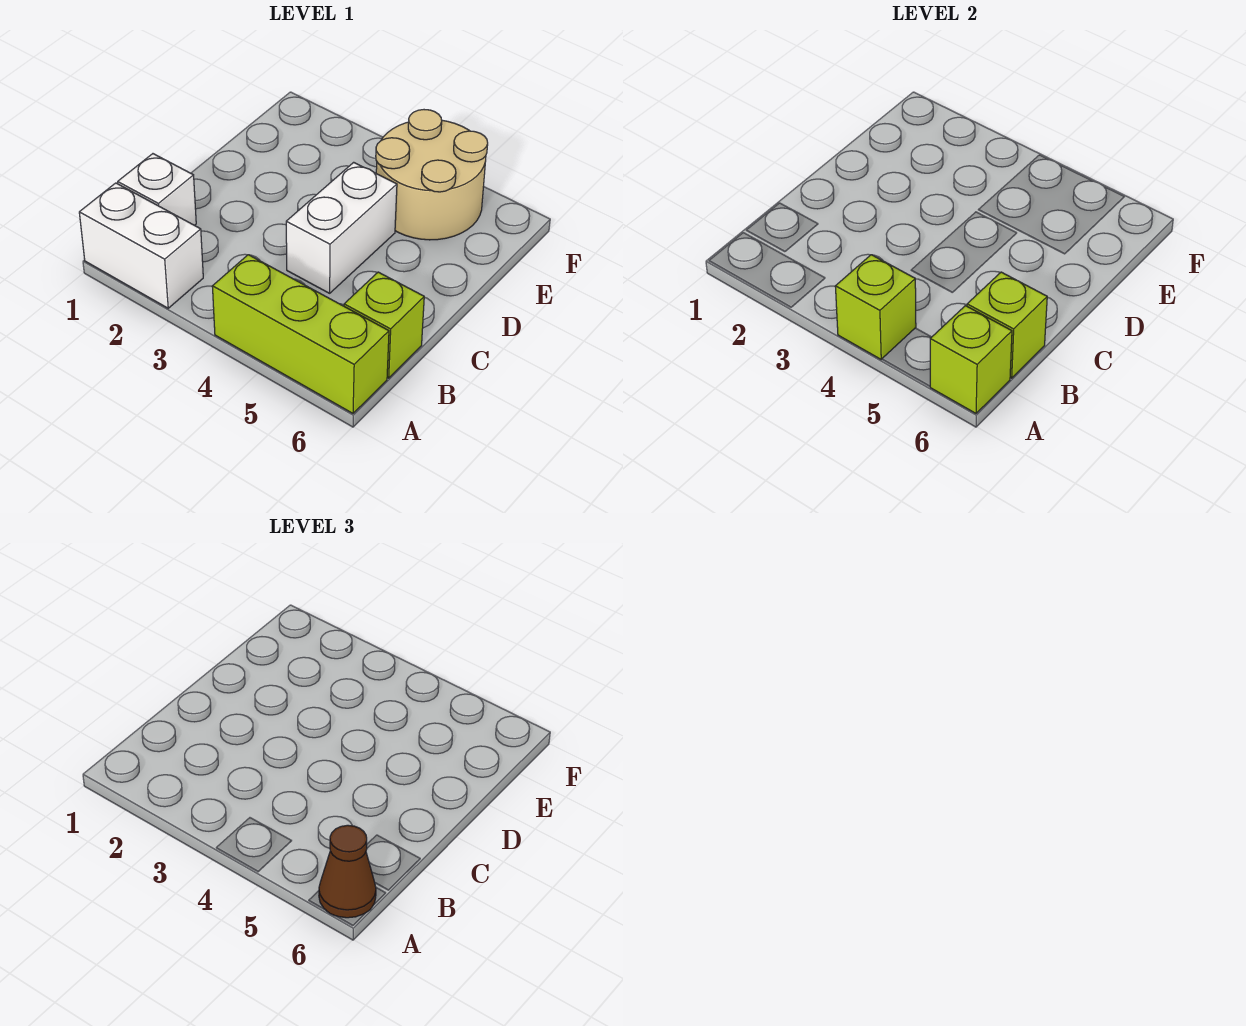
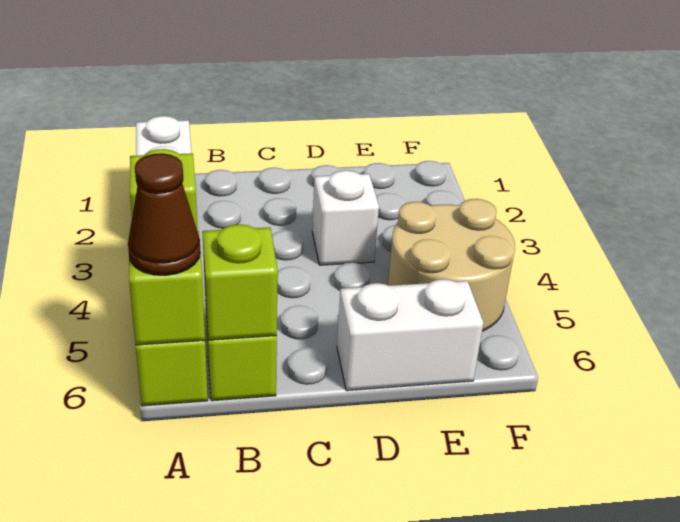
white brick B1 level 1 -> white brick D3 level 1
white brick C4:D4 level 1 -> white brick D6:E6 level 1

